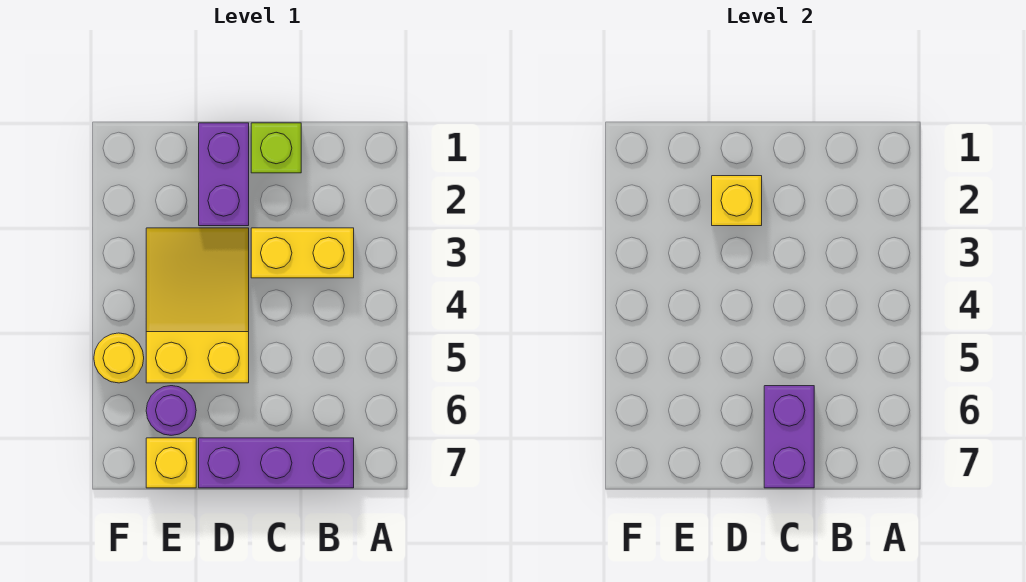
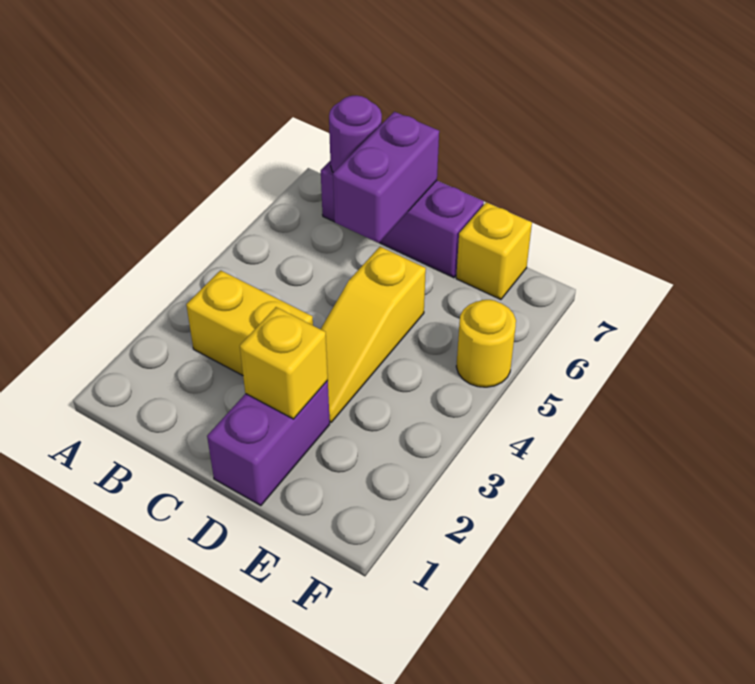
lime brick C1 level 1 -> none
yellow slope D3:E5 level 1 top 5 -> yellow slope D3:D5 level 1 top 5
purple round brick E6 level 1 -> purple round brick B7 level 2

